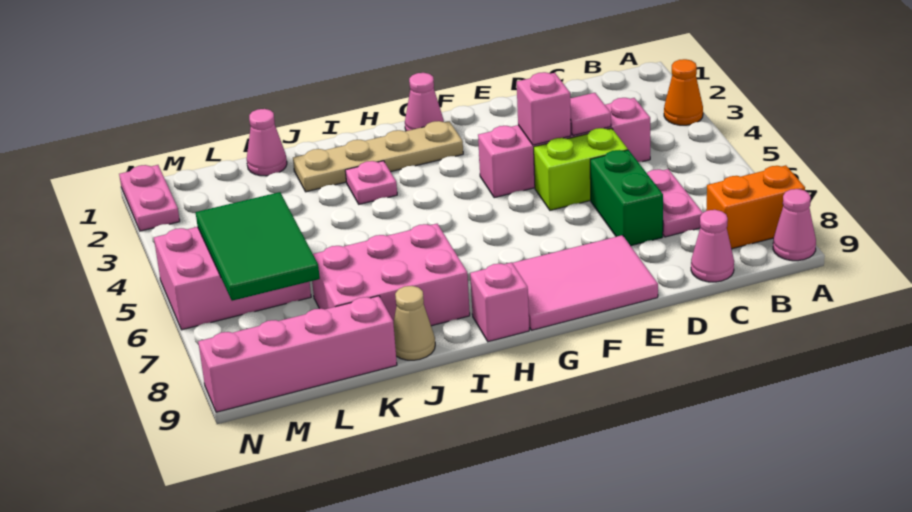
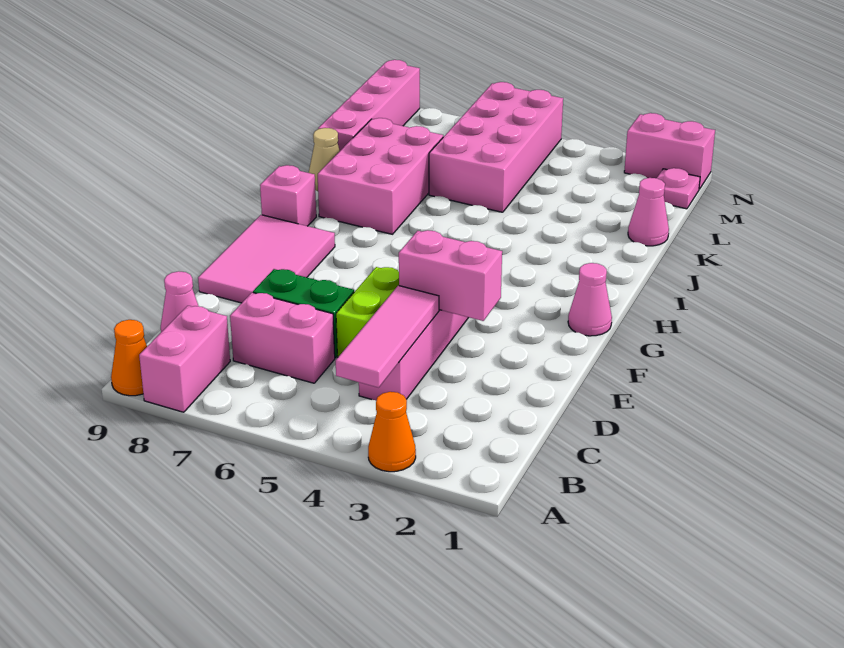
orange brick A8:B8 level 1 -> pink brick A8:B8 level 1
pink cone A9 level 1 -> orange cone A9 level 1
pink plate C6:C7 level 1 -> pink brick C6:C7 level 1
pink tile D4 level 2 -> pink tile B4:D4 level 2
pink brick E4 level 2 -> pink brick E3:E4 level 2
tan plate G2:J2 level 1 -> none
pink plate I3 level 1 -> pink plate M1 level 1
pink brick L5:N6 level 1 -> pink brick K5:N6 level 1
green tile L5:M7 level 2 -> none
pink plate N1:N2 level 1 -> pink brick N1:N2 level 1

